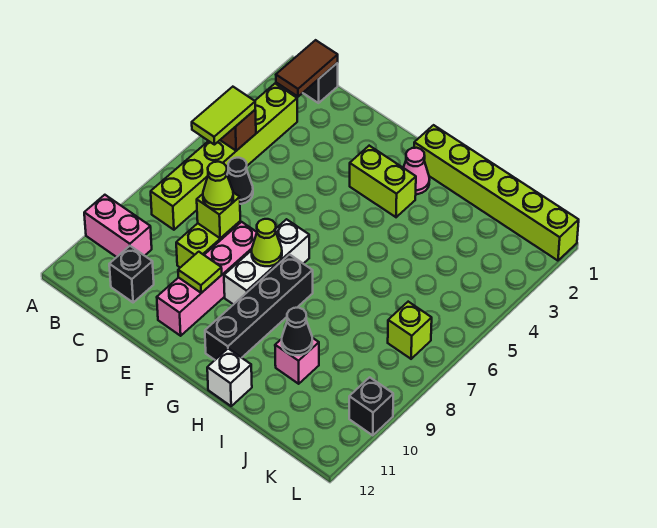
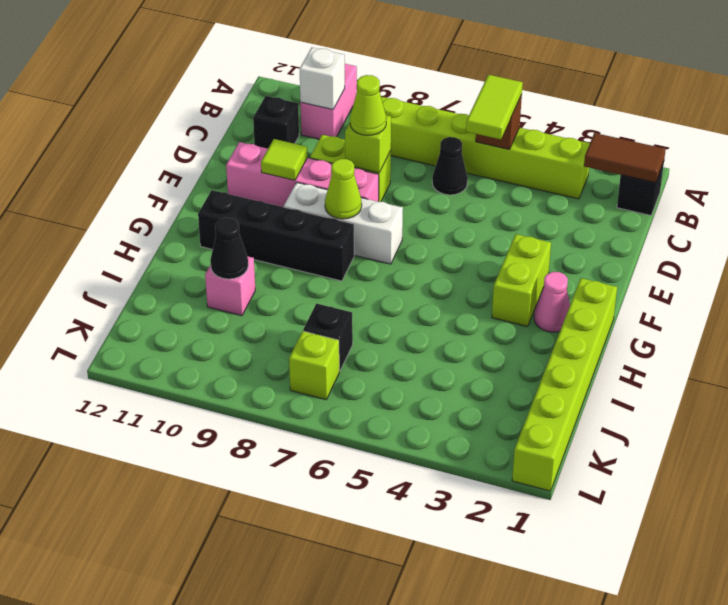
lime tile B5:B6 level 3 -> lime tile B5:C5 level 3
white brick H12 level 1 -> white brick B10 level 2
black brick L10 level 1 -> black brick J7 level 1

